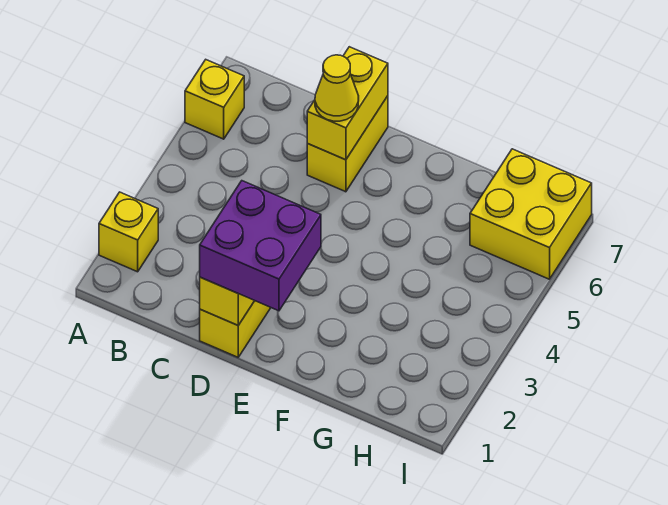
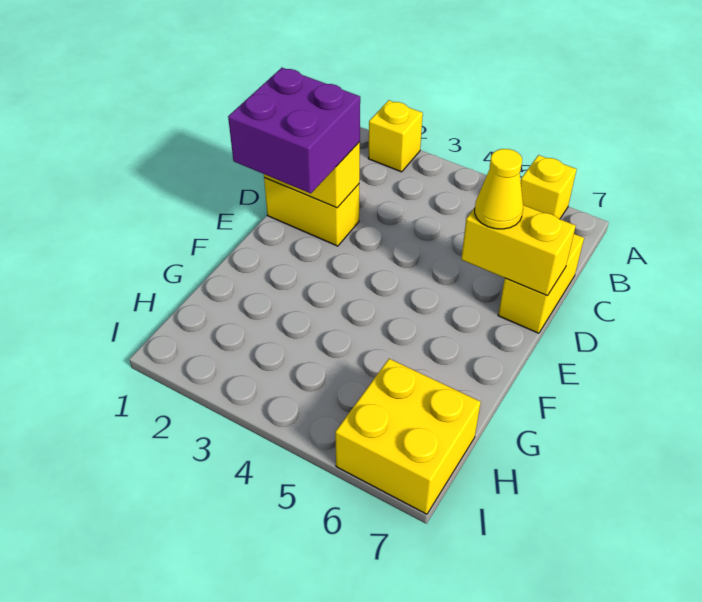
yellow brick D6:D7 level 1 -> yellow brick C7:D7 level 1

